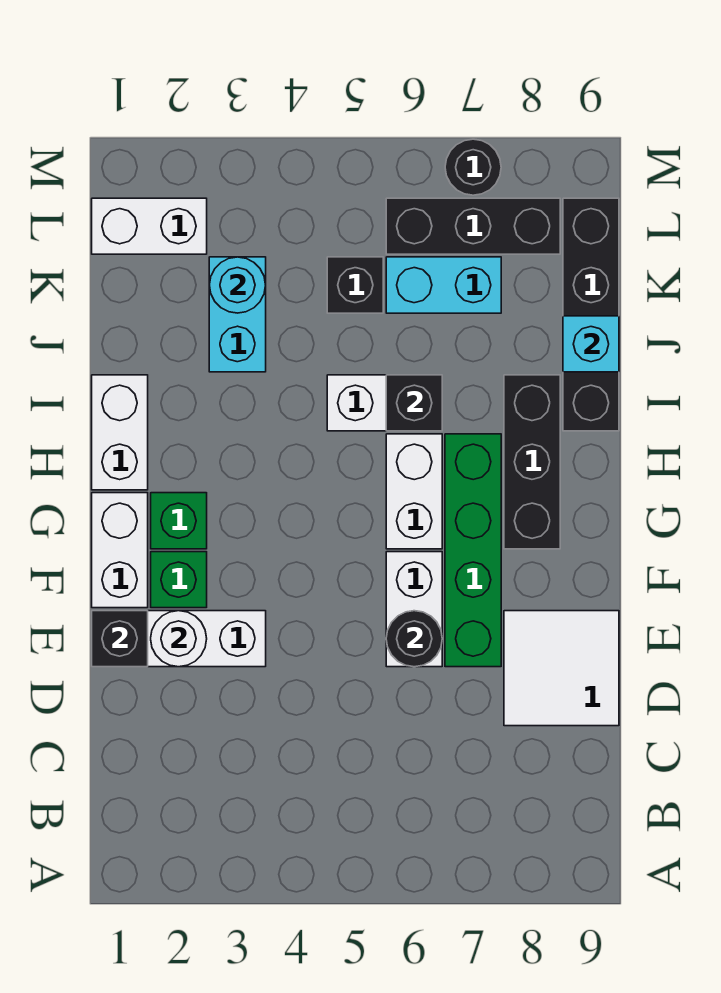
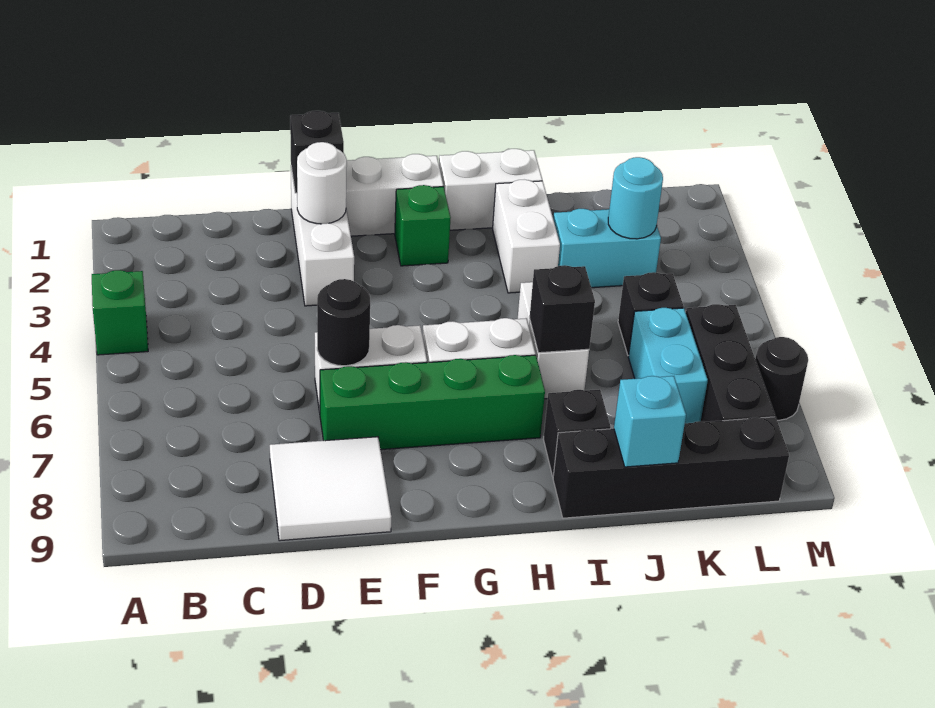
green brick F2 level 1 -> green brick A4 level 1
black brick G8:I8 level 1 -> black brick I8 level 1
white brick L1:L2 level 1 -> white brick I2:I3 level 1

